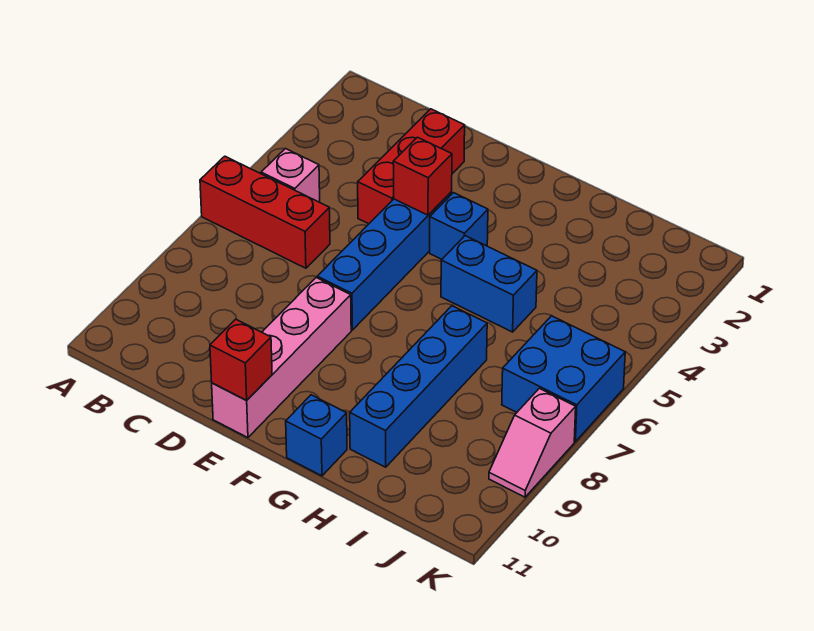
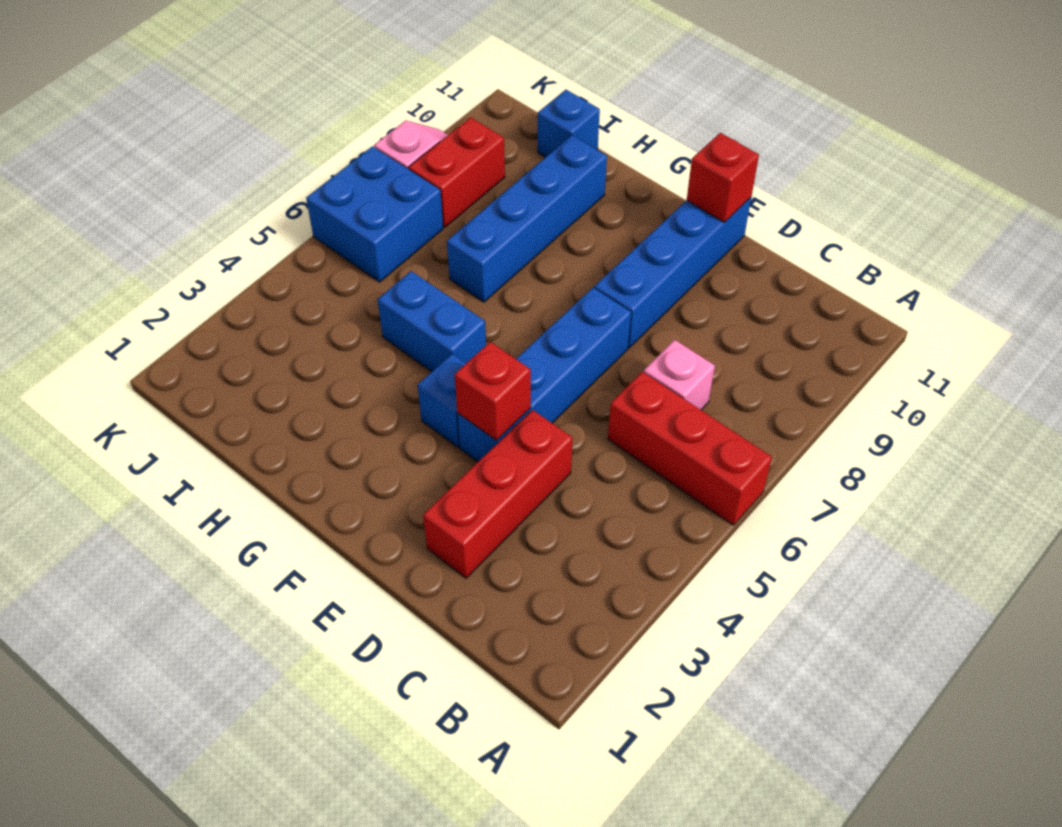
pink brick B5 level 1 -> pink brick C7 level 1
pink brick E8:E11 level 1 -> blue brick E8:E11 level 1
blue brick G11 level 1 -> blue brick I11 level 1
none -> red brick J8:J9 level 1

